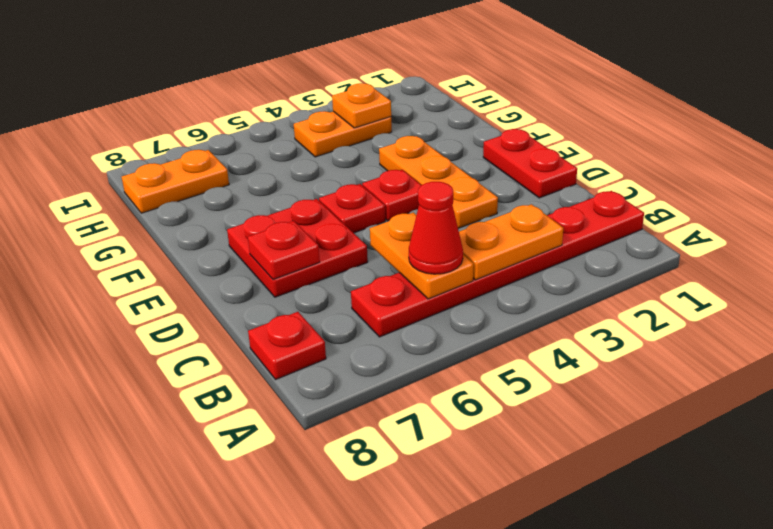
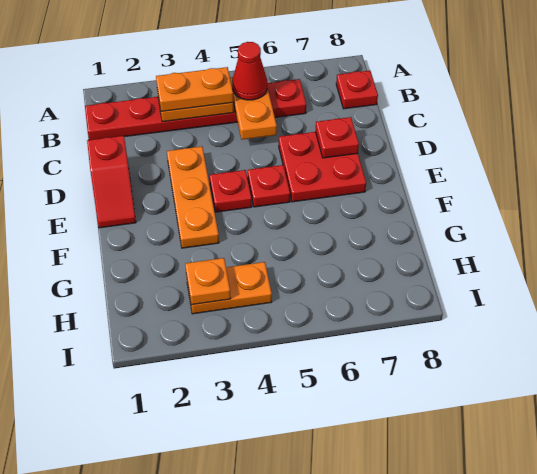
red plate D1:E1 level 1 -> red slope D1:E1 level 1 top D
orange plate H7:H8 level 1 -> orange plate B3:B4 level 3

